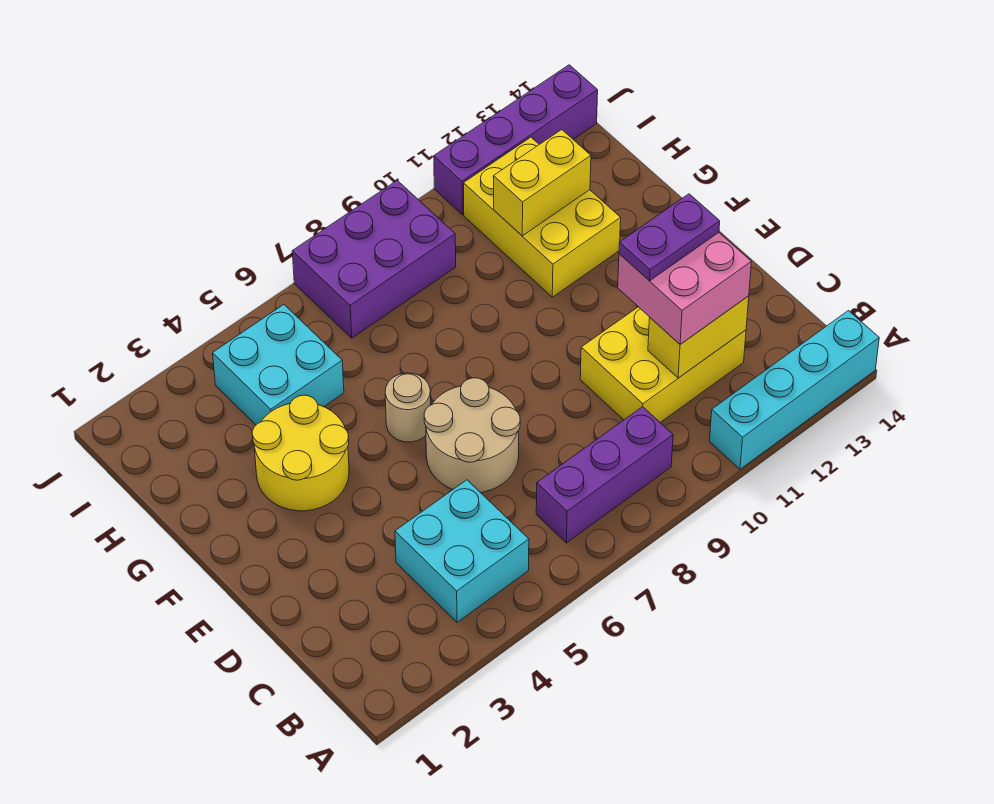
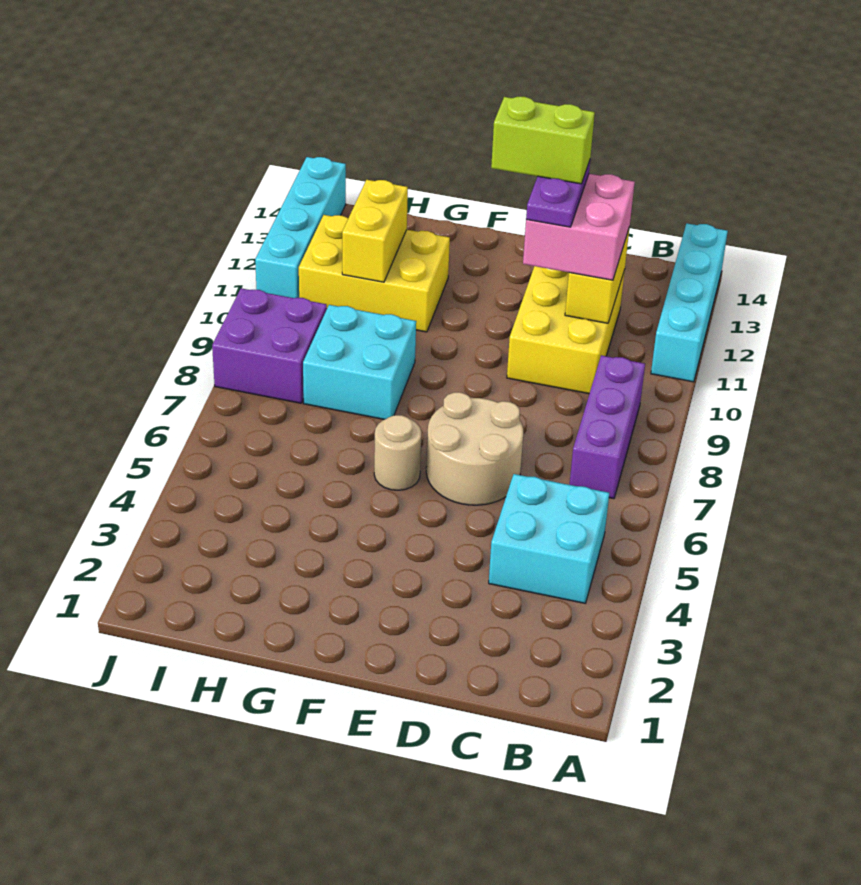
none -> lime brick D12:E12 level 5
yellow round brick F3:G4 level 1 -> none
cyan brick H4:I5 level 1 -> cyan brick G8:H9 level 1
purple brick I7:J9 level 1 -> purple brick I8:J9 level 1
purple brick J11:J14 level 1 -> cyan brick J11:J14 level 1

